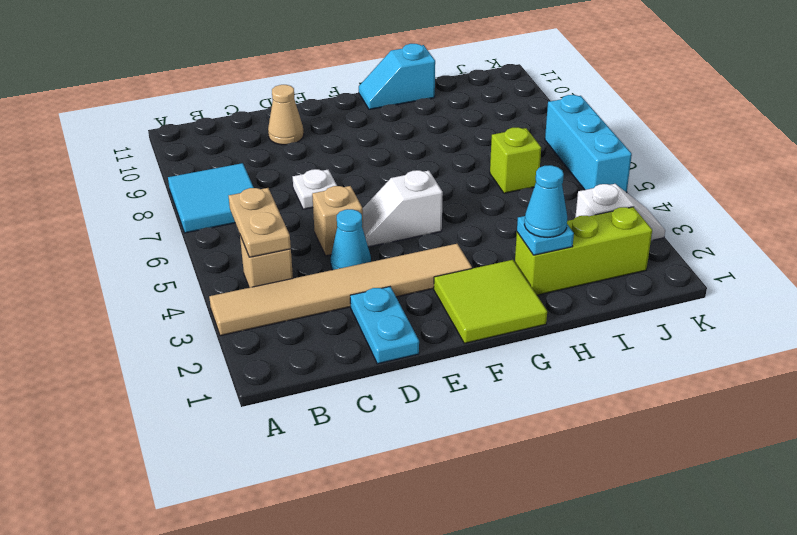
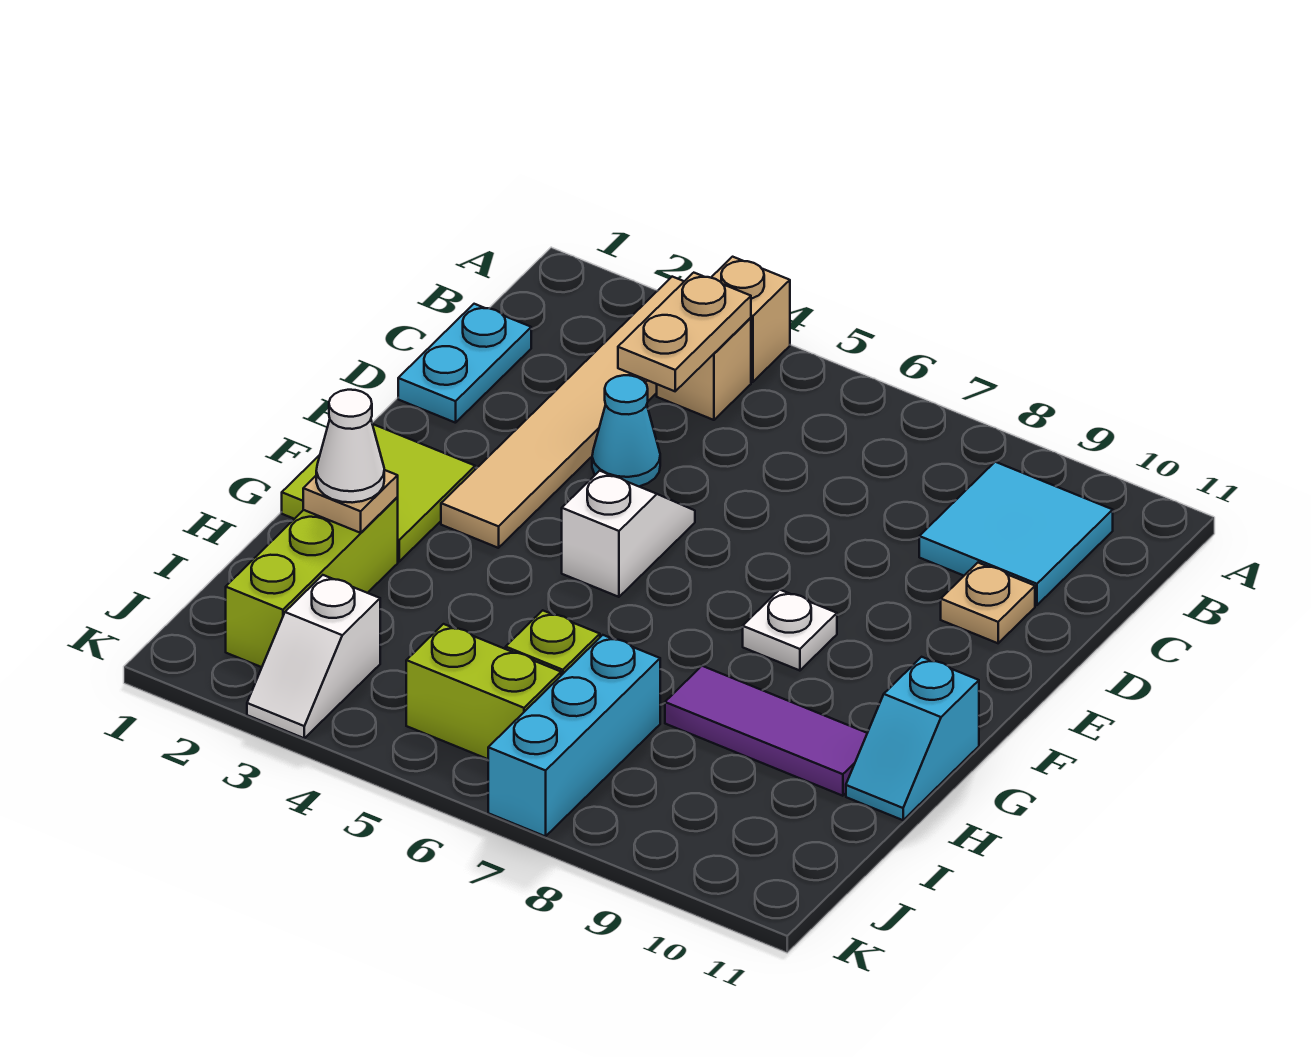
cyan tile A7:B8 level 1 -> cyan tile B9:C10 level 1
tan plate B4:B5 level 2 -> tan plate B4:C4 level 2
cyan plate D1:D2 level 1 -> cyan plate C1:D1 level 1
tan brick D5 level 1 -> tan brick A4 level 1
white plate D7 level 1 -> white plate F8 level 1
tan cone D10 level 1 -> tan plate D10 level 1
cyan slope G11:H11 level 1 top H -> cyan slope G11:H11 level 1 top G
cyan plate H2 level 2 -> tan plate H2 level 2
cyan cone H2 level 3 -> white cone H2 level 3
none -> purple tile H8:H10 level 1
none -> lime brick J5:J6 level 1
cyan brick K5:K7 level 1 -> cyan brick I7:K7 level 1

